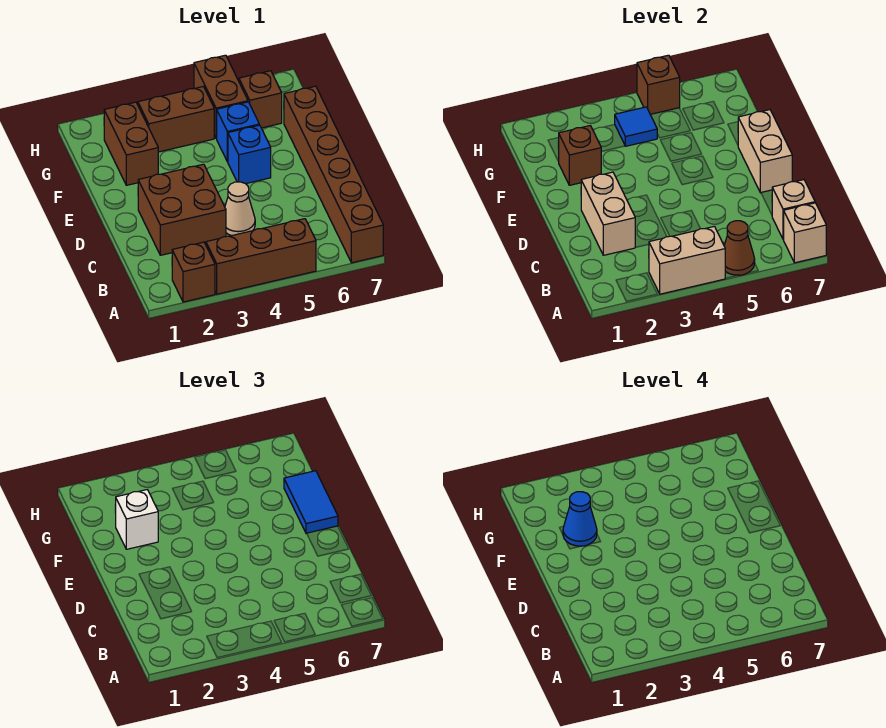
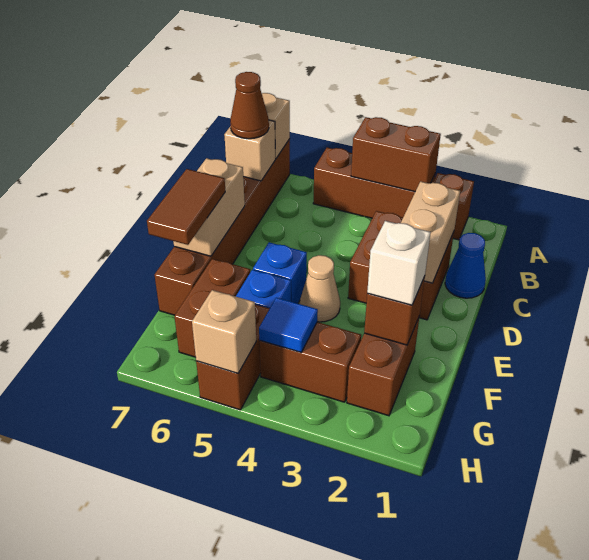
tan brick A3:A4 level 2 -> brown brick A3:A4 level 2
brown cone A5 level 2 -> brown cone B7 level 3
tan cone C4 level 1 -> tan cone E4 level 1
blue tile E7:F7 level 3 -> brown tile E7:F7 level 3
blue cone F2 level 4 -> blue cone C1 level 1
brown brick G6 level 1 -> brown brick F6:G6 level 1
brown brick H5 level 2 -> tan brick H5 level 2

